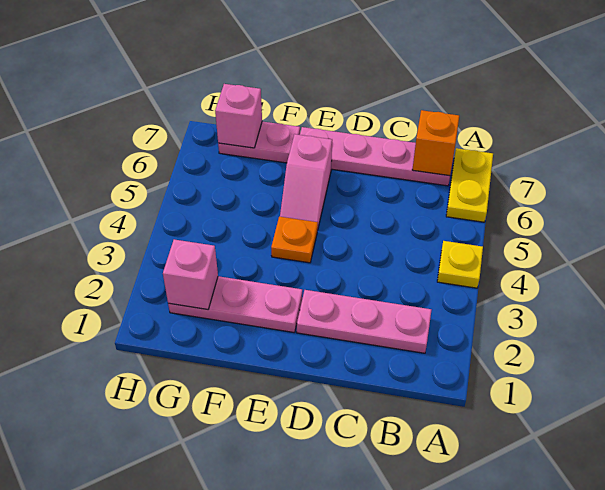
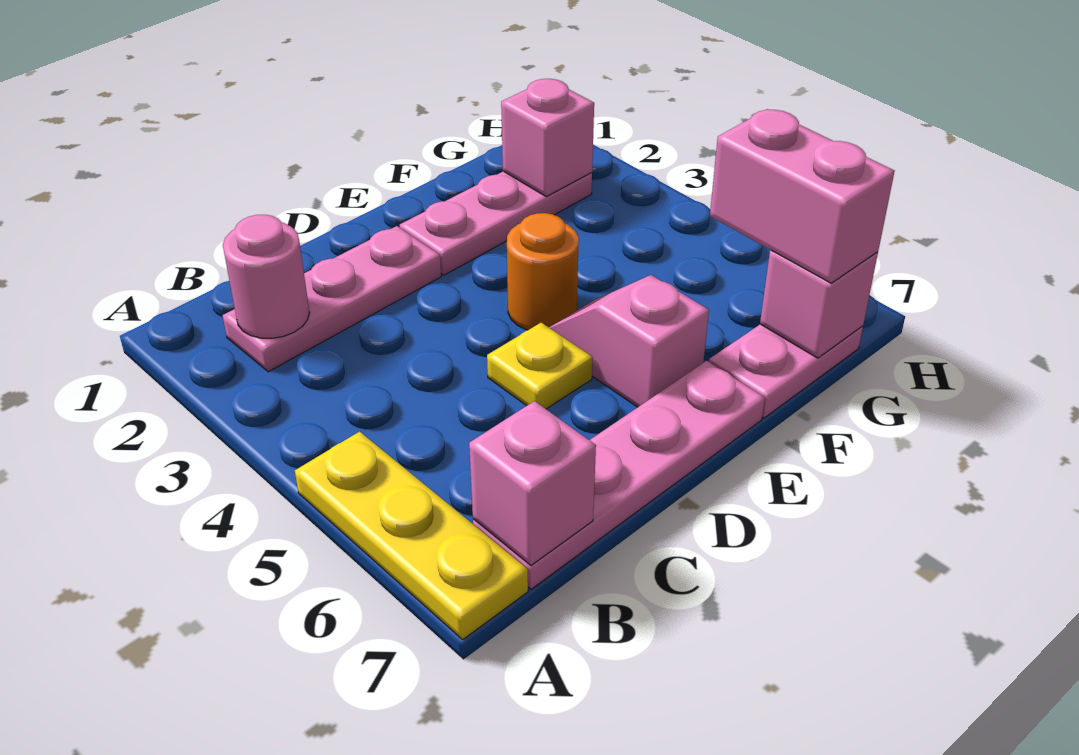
yellow plate A4 level 1 -> yellow plate D5 level 1
yellow plate A6:A7 level 1 -> yellow plate A5:A7 level 1
none -> pink round brick B2 level 2
orange brick B7 level 2 -> pink brick B7 level 2
orange plate E4 level 1 -> orange round brick E4 level 1
none -> pink brick G6:G7 level 3

